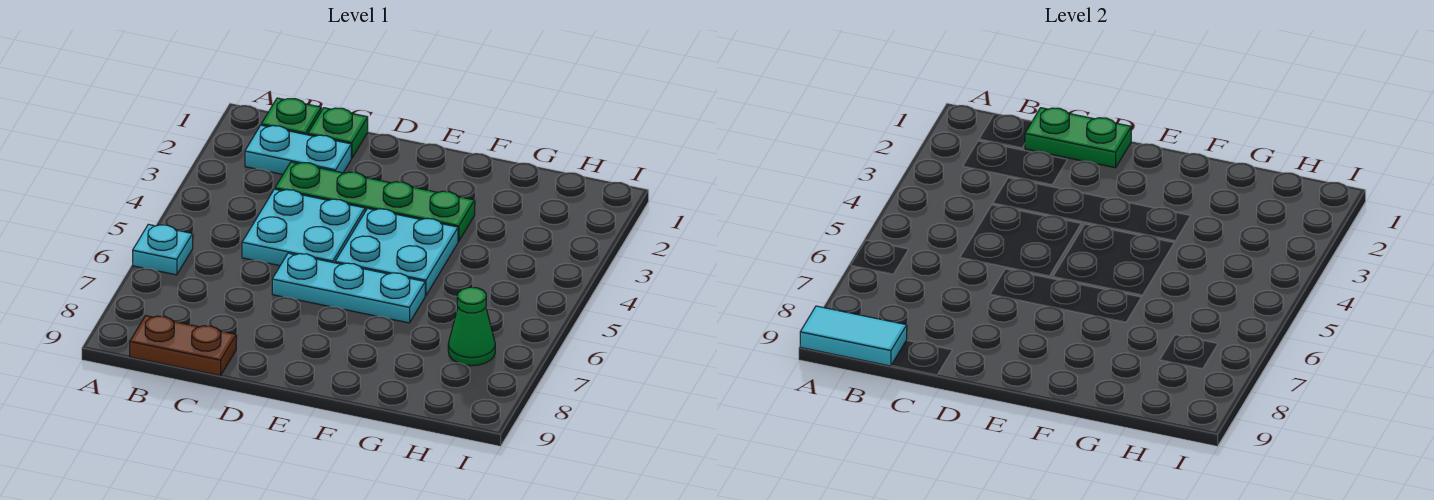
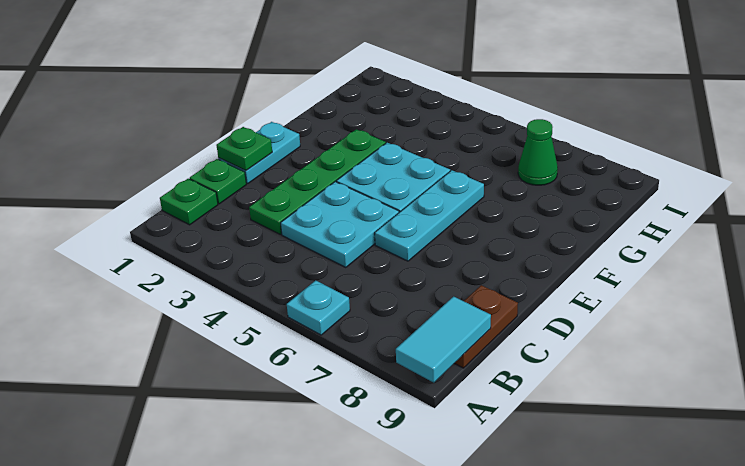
cyan plate B2:C2 level 1 -> cyan plate D1:E1 level 1
green plate C1:D1 level 2 -> green plate D1 level 2

